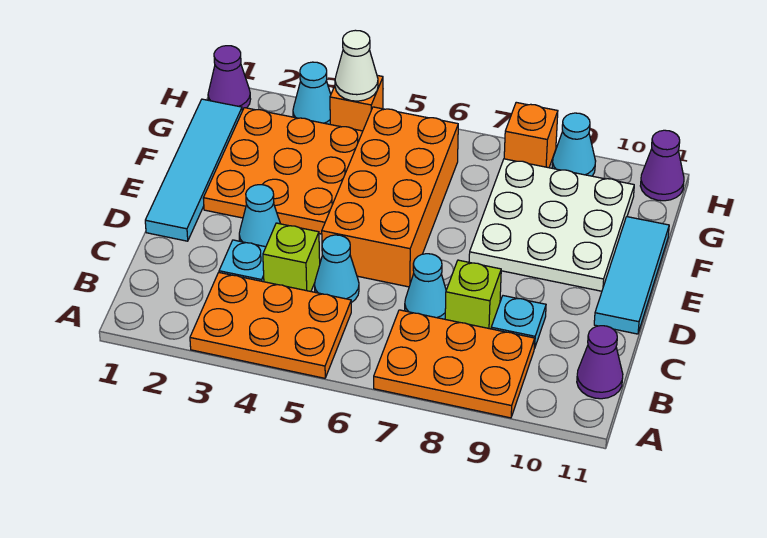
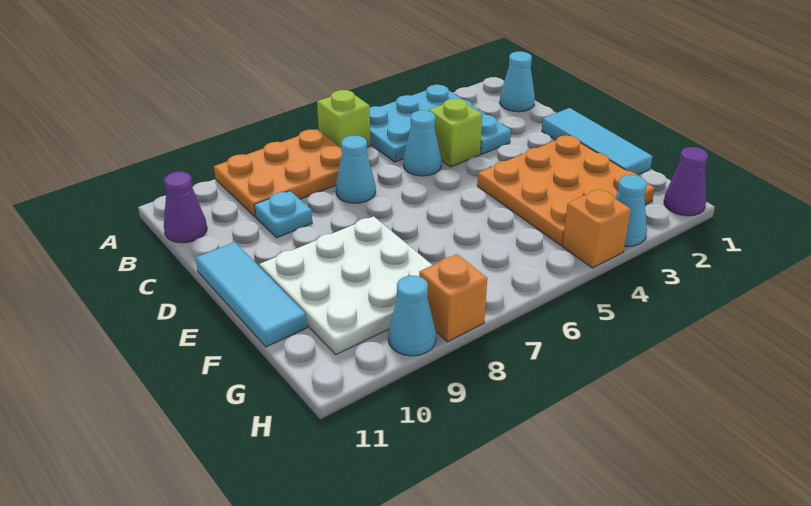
orange plate A3:B5 level 1 -> cyan plate A3:B5 level 1
lime brick C8 level 1 -> lime brick A6 level 1
cyan tile D1:G1 level 1 -> cyan tile D1:F1 level 1
cyan cone D3 level 1 -> cyan cone B1 level 1
orange brick D5:G6 level 1 -> none
white cone H4 level 2 -> none
purple cone H11 level 1 -> none

